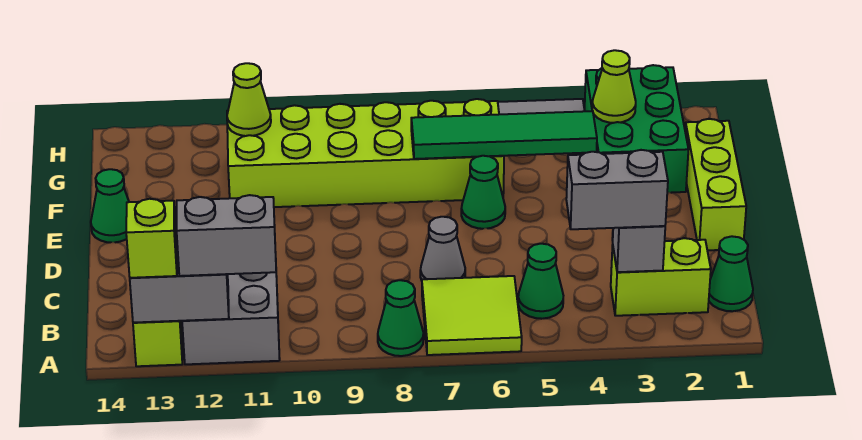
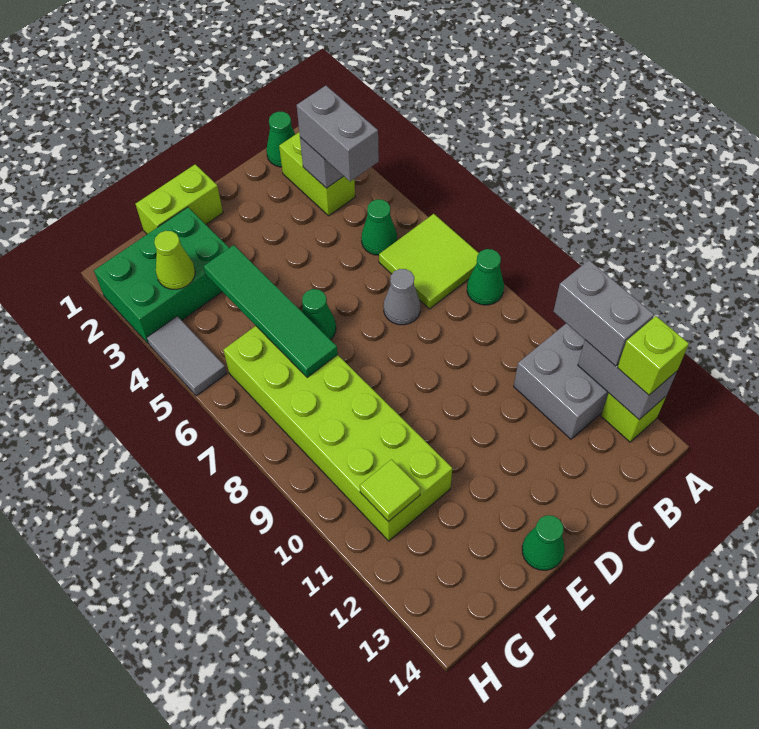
lime brick D1:F1 level 1 -> lime brick E1:F1 level 1
lime cone G11 level 2 -> lime tile G11 level 2

